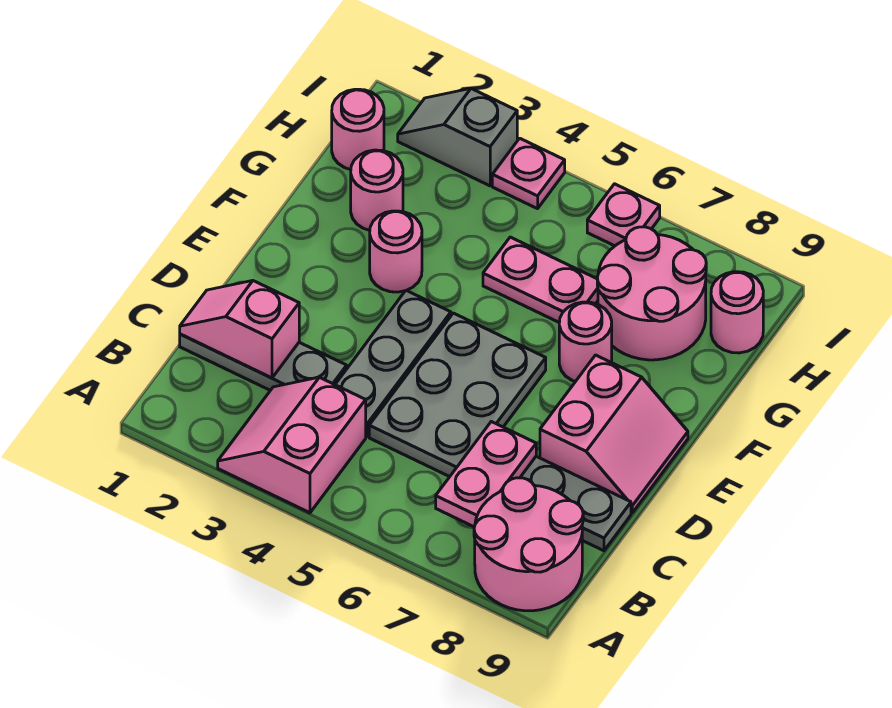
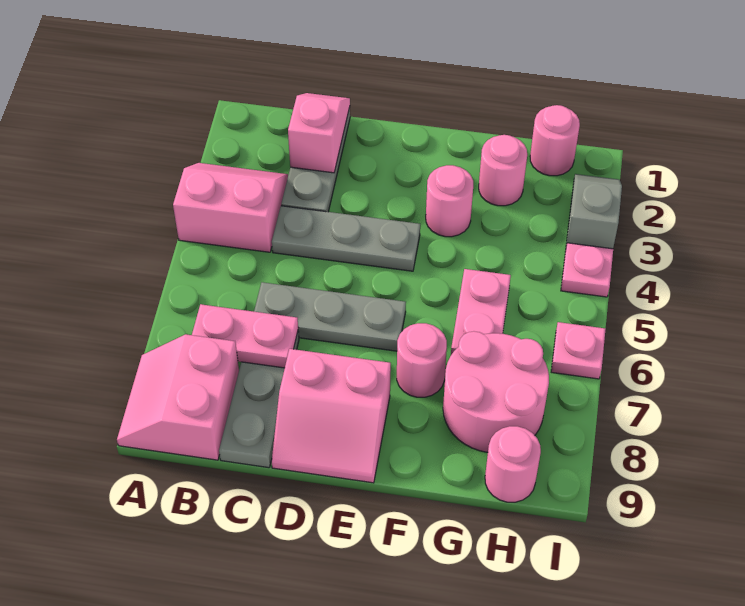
pink round brick A8:B9 level 1 -> pink slope A8:B9 level 1 top B
grey plate C5:E6 level 1 -> grey plate C6:E6 level 1

